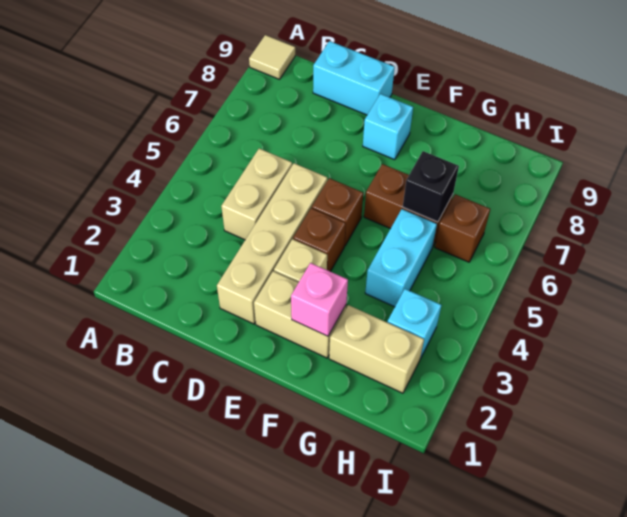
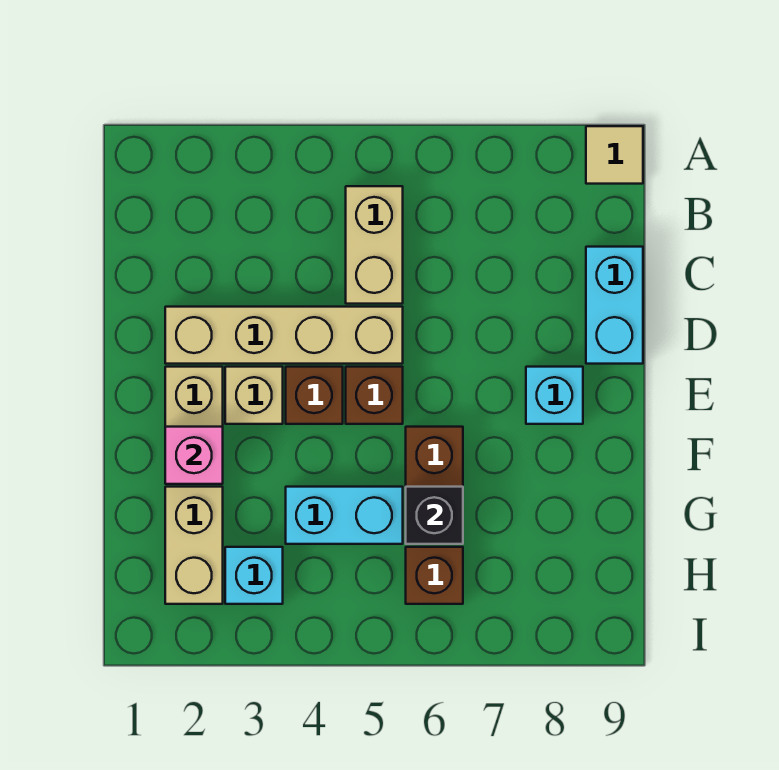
tan brick C4:C5 level 1 -> tan brick B5:C5 level 1

